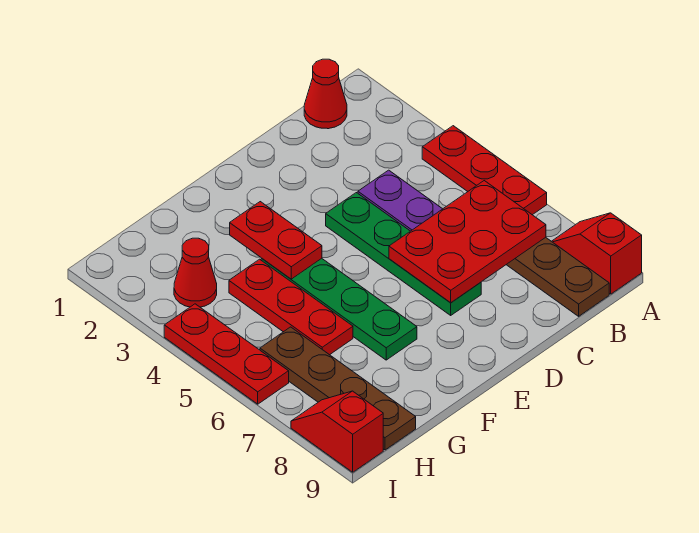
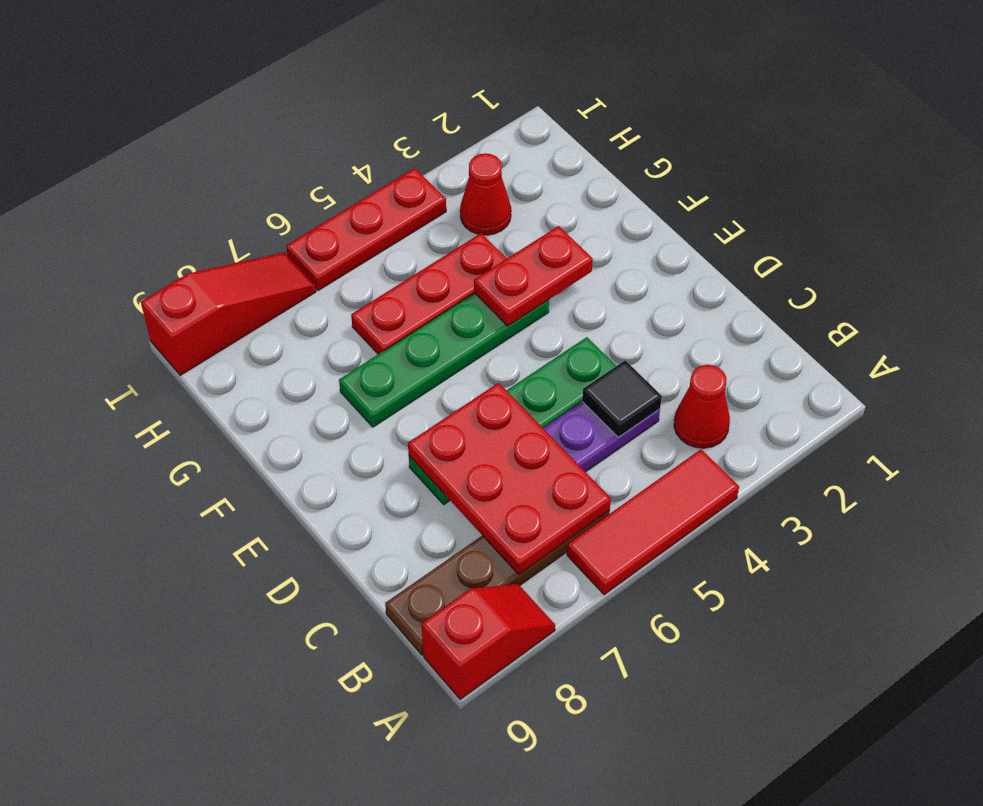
red plate A4:A6 level 1 -> red tile A4:A6 level 1
red cone B1 level 1 -> red cone B3 level 1
none -> black tile C4 level 2
brown plate H6:H9 level 1 -> none
red slope I8:I9 level 1 top 9 -> red slope I7:I9 level 1 top 9

